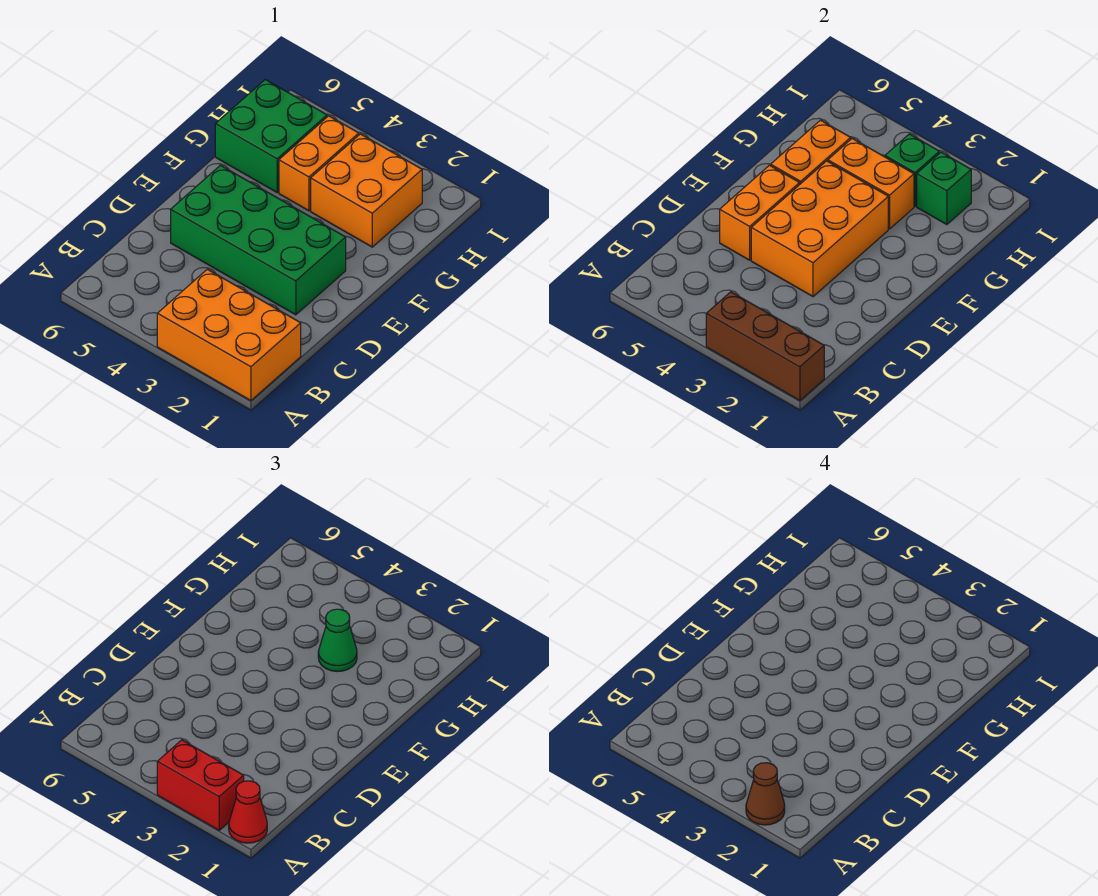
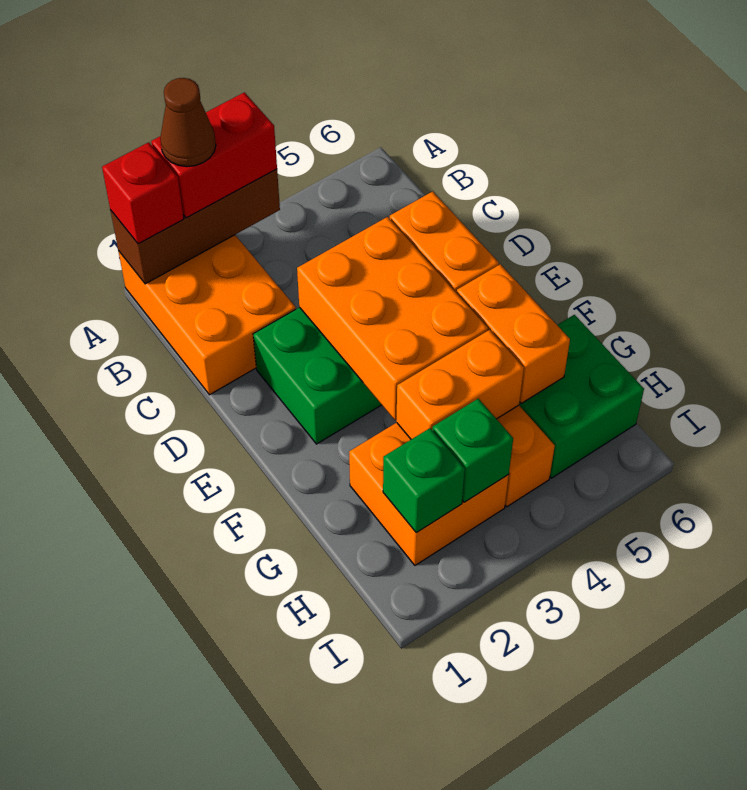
orange brick A1:B3 level 1 -> orange brick A1:C2 level 1
red cone A1 level 3 -> red brick A1 level 3
green cone G3 level 3 -> none

